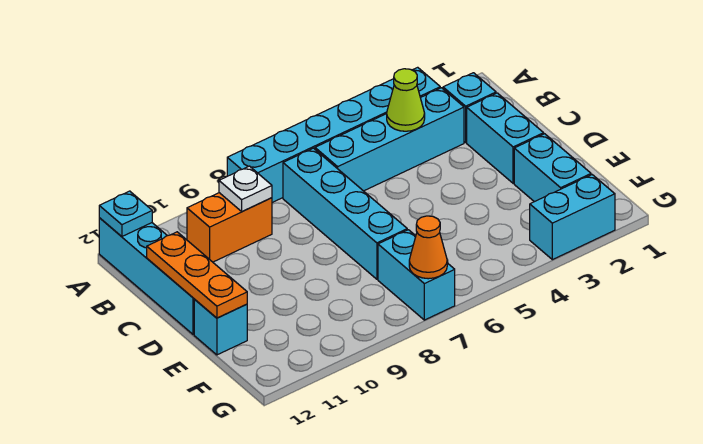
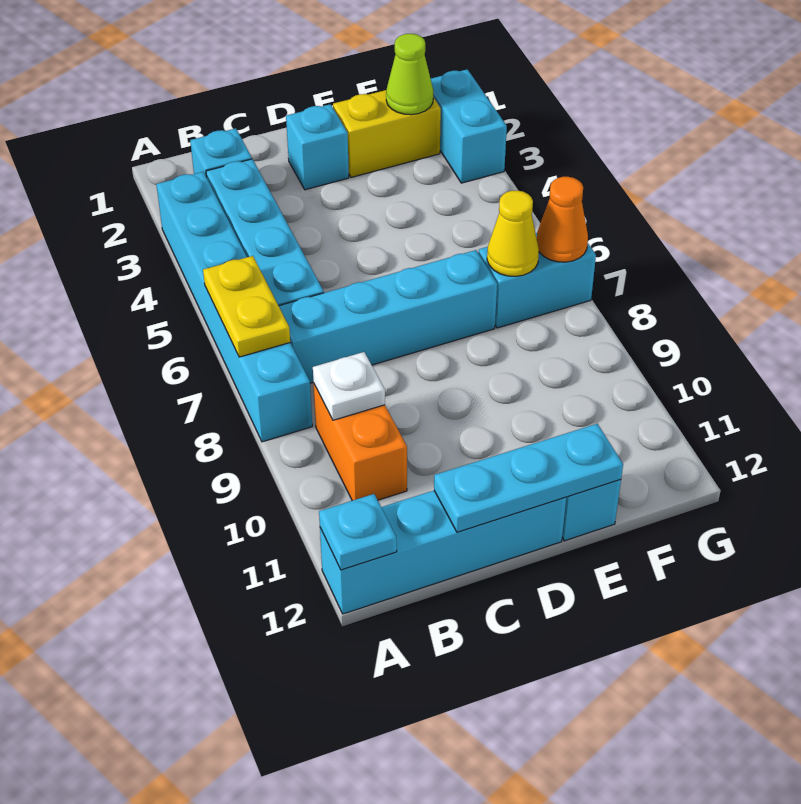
none -> yellow plate A6:A7 level 2
lime cone B4 level 2 -> lime cone F2 level 2
cyan brick C2:D2 level 1 -> cyan brick D2 level 1
orange plate C12:E12 level 2 -> cyan plate C12:E12 level 2
cyan brick E2:F2 level 1 -> yellow brick E2:F2 level 1
none -> yellow cone F7 level 2

